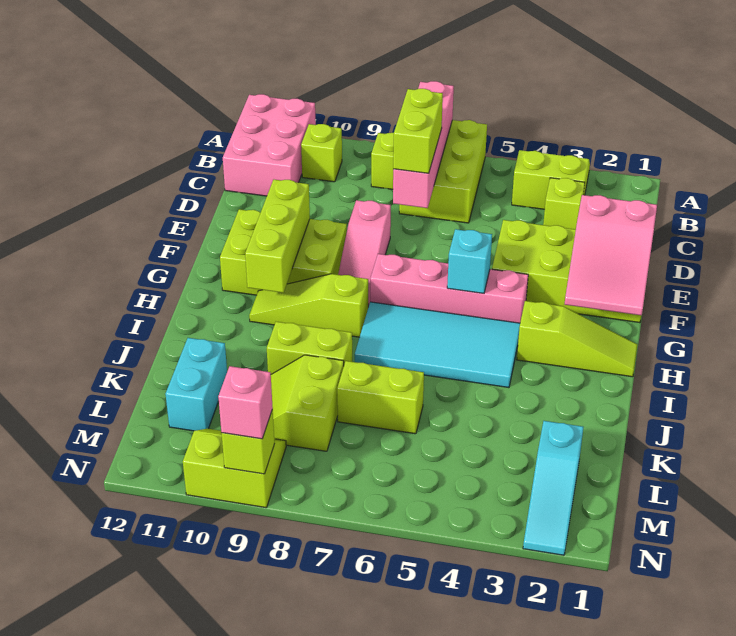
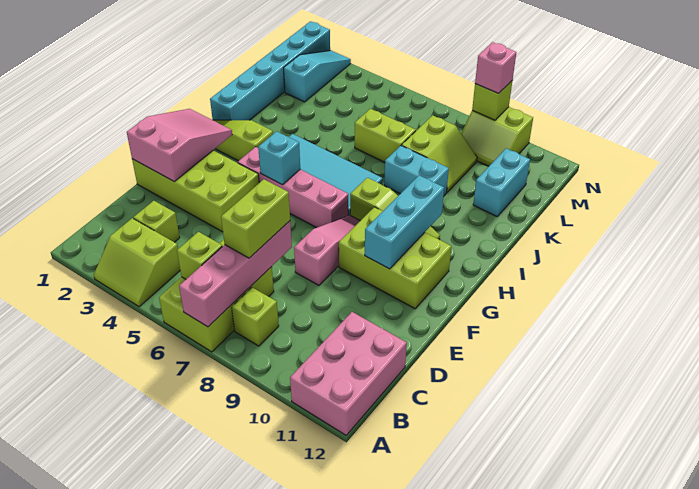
lime brick B10 level 1 -> lime brick B6 level 2
lime brick F10:H10 level 2 -> cyan brick F10:H10 level 2
none -> cyan brick I1:N1 level 1
lime brick J8:J9 level 1 -> cyan brick J8:J9 level 1

